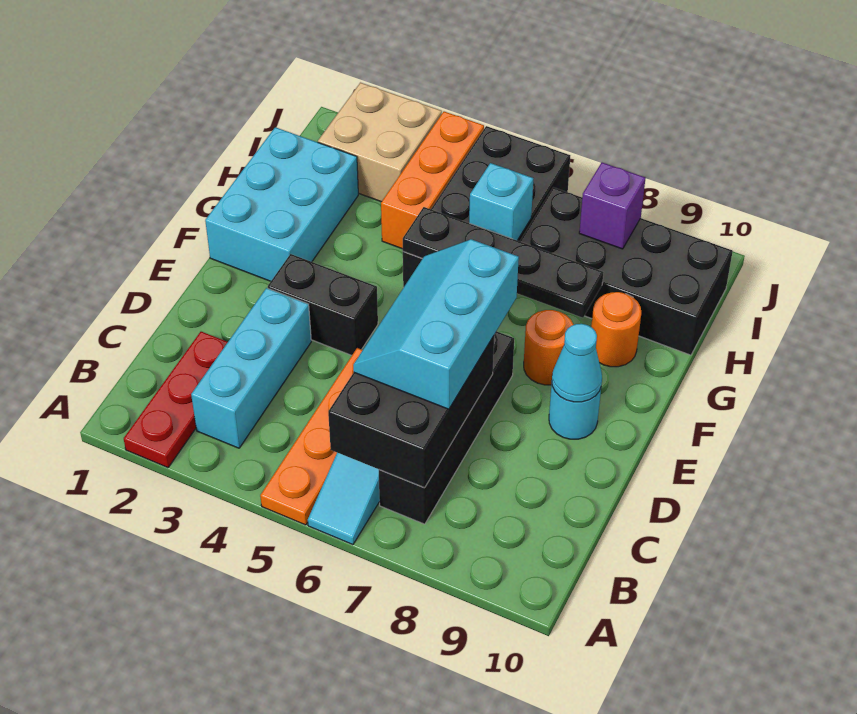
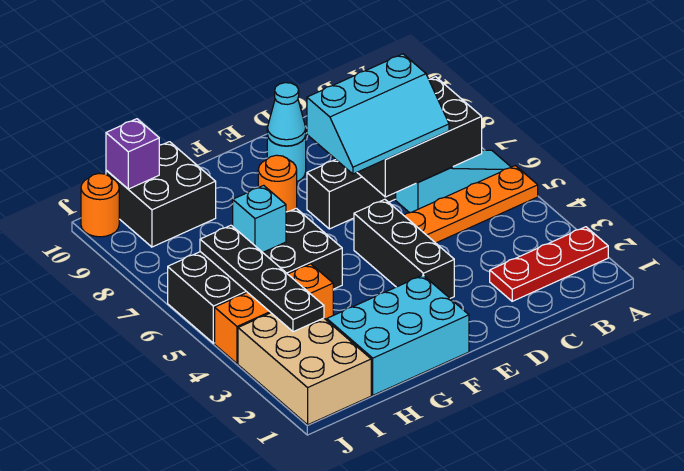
cyan brick B3:D3 level 1 -> none
black brick E3:E4 level 1 -> black brick E3:E5 level 1
black plate G5:G8 level 2 -> black plate I3:I6 level 2
orange round brick G9 level 1 -> orange round brick J10 level 1
black brick H7:I10 level 1 -> black brick H9:I10 level 1
tan brick I2:J3 level 1 -> tan brick I1:J3 level 1
purple brick I8 level 2 -> purple brick I10 level 2

